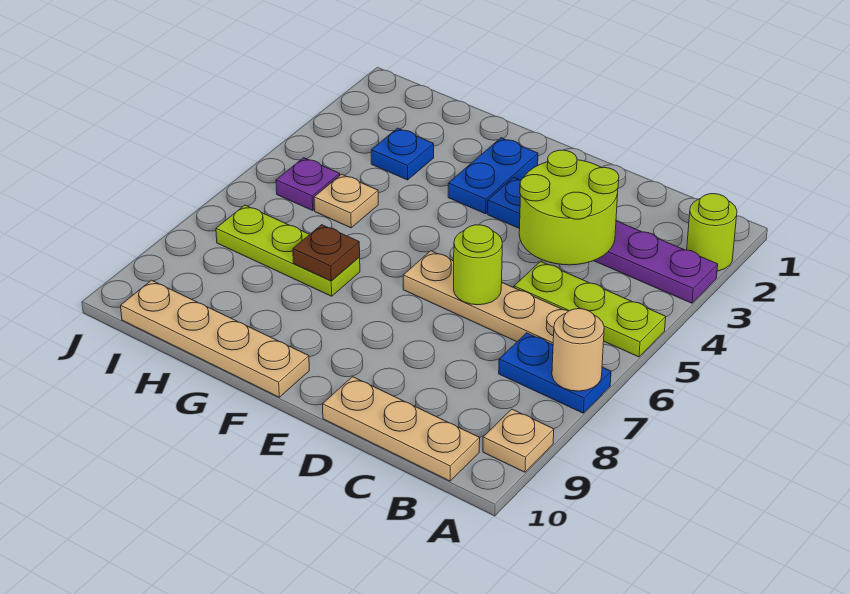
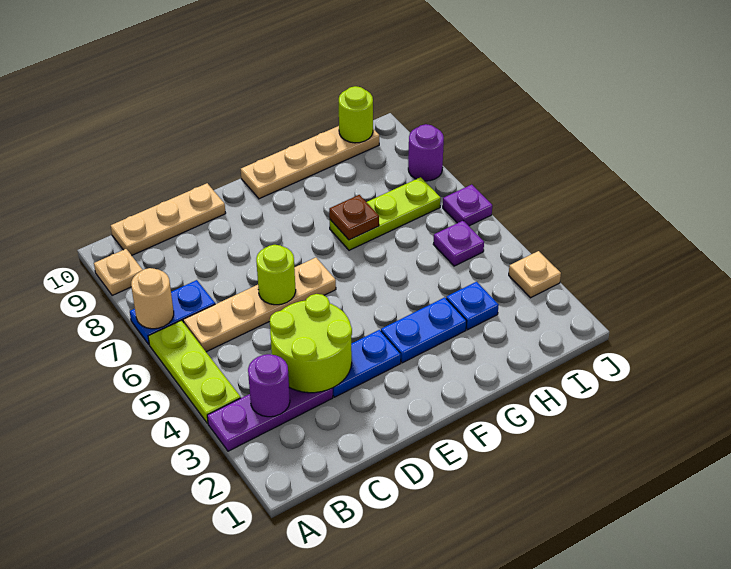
lime round brick A2 level 1 -> lime round brick I10 level 2
lime plate A5:C5 level 1 -> lime plate A4:A6 level 1
none -> purple round brick B3 level 2
blue plate F2:F3 level 1 -> blue plate F3:G3 level 1
tan plate H5 level 1 -> tan plate J3 level 1
none -> purple plate J6 level 1
none -> purple round brick J8 level 1

